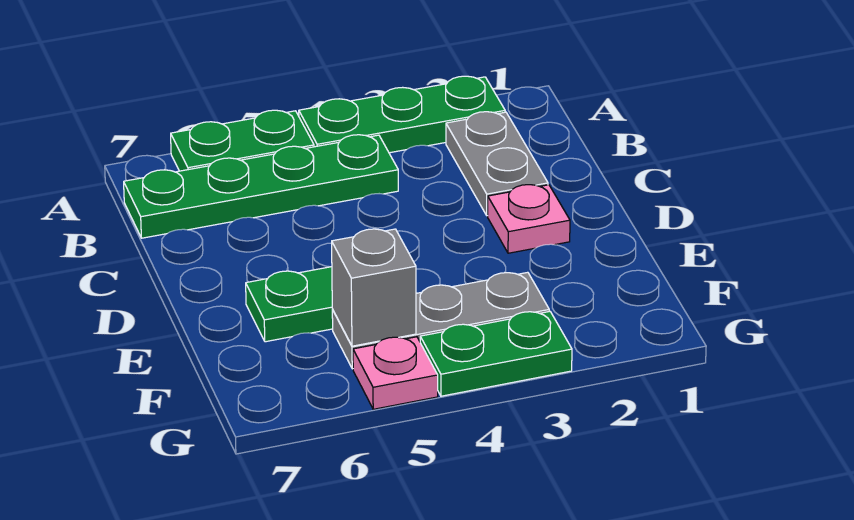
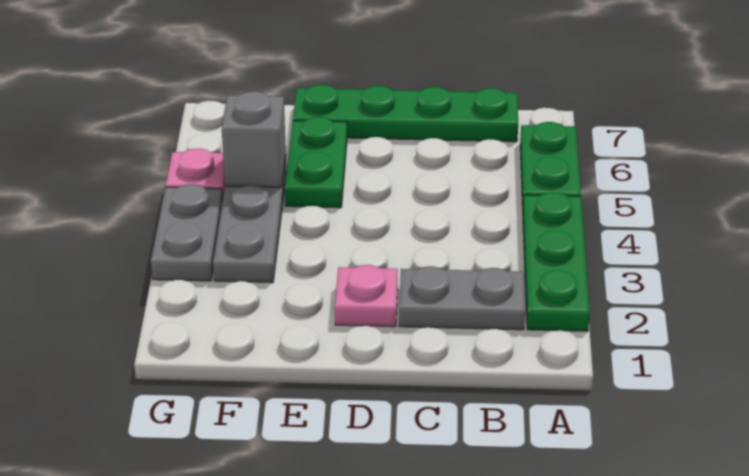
green plate B4:B7 level 1 -> green plate B7:E7 level 1
green plate G3:G4 level 1 -> grey plate G3:G4 level 1

